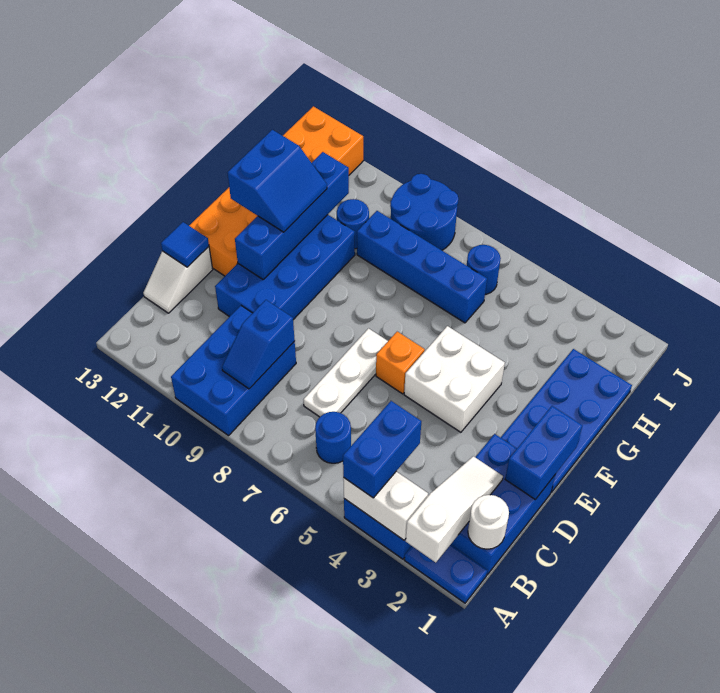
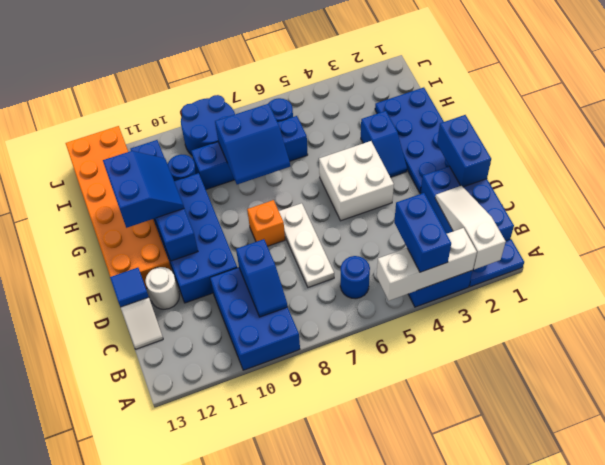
white brick A3:A4 level 2 -> white brick A3:A5 level 2
white round brick B1 level 2 -> white round brick D12 level 1
orange brick E6 level 1 -> orange brick E8 level 1
none -> blue slope F3:G3 level 1 top G
none -> blue slope G7:H8 level 2 top H

